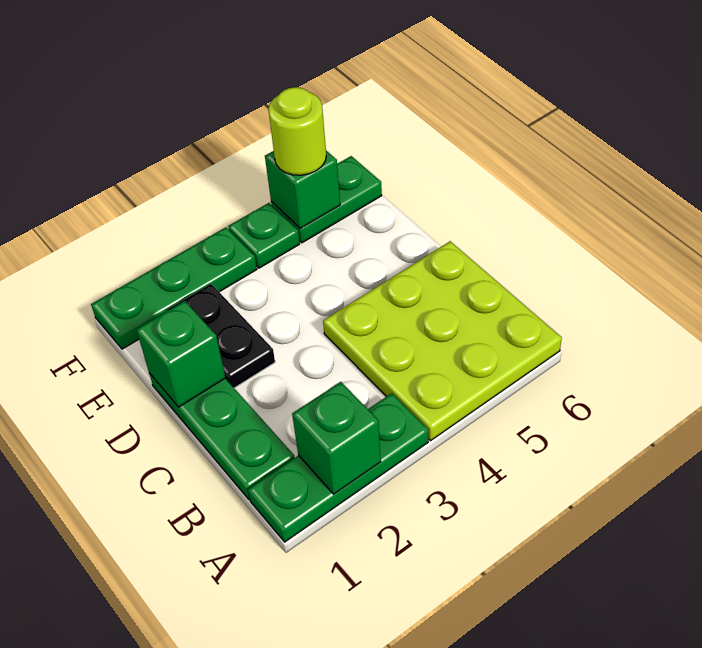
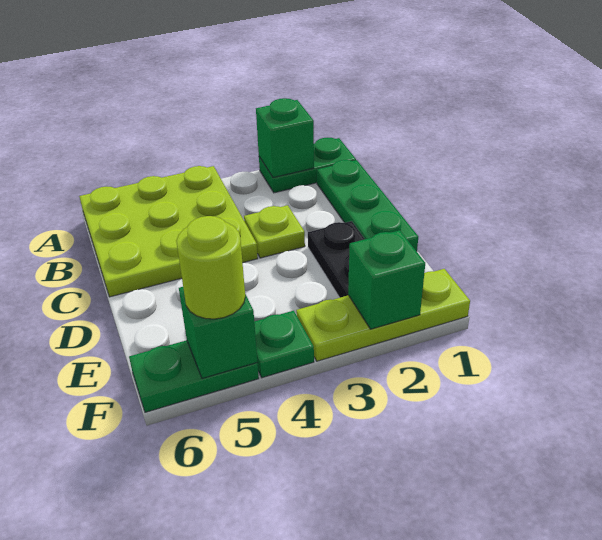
green plate A1:A3 level 1 -> green plate A1:A2 level 1
none -> lime plate C3 level 1
green brick D1 level 2 -> green brick F2 level 2
green plate F1:F3 level 1 -> lime plate F1:F3 level 1

